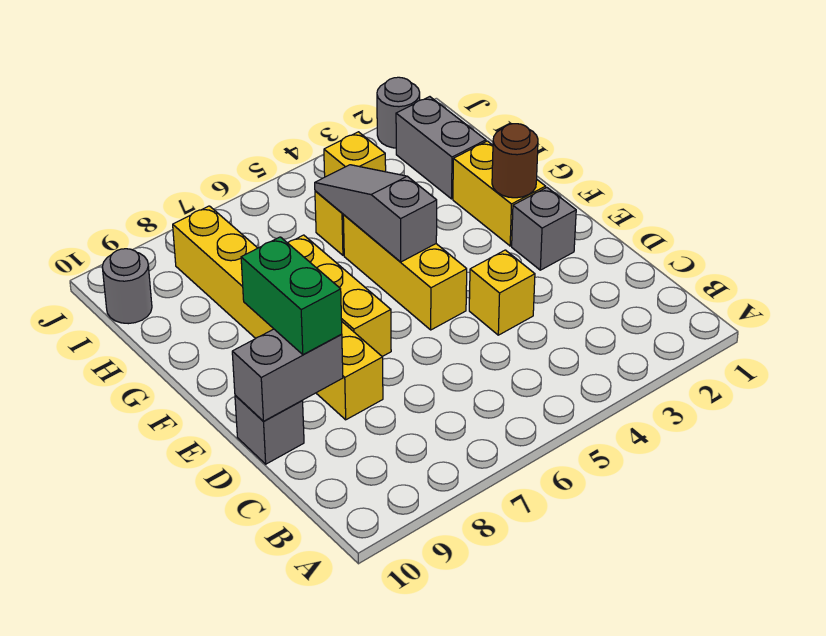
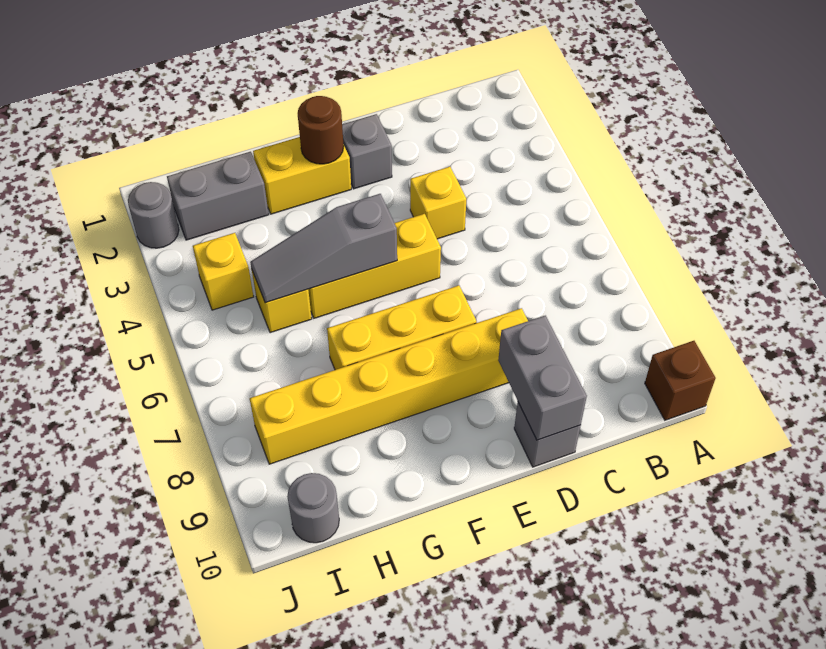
none -> brown brick A10 level 1
green brick D9:E9 level 3 -> none

